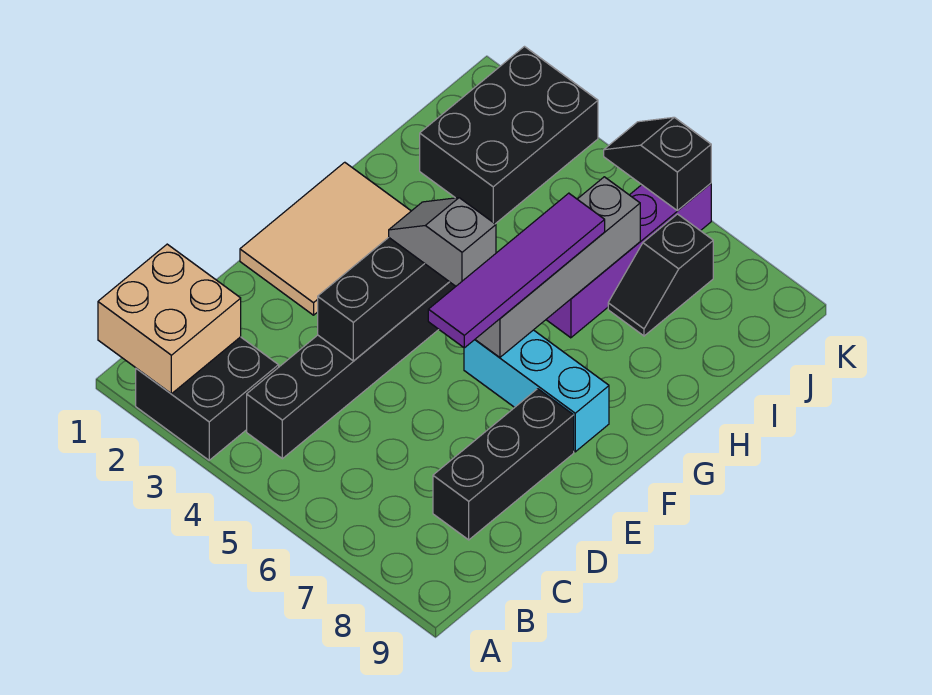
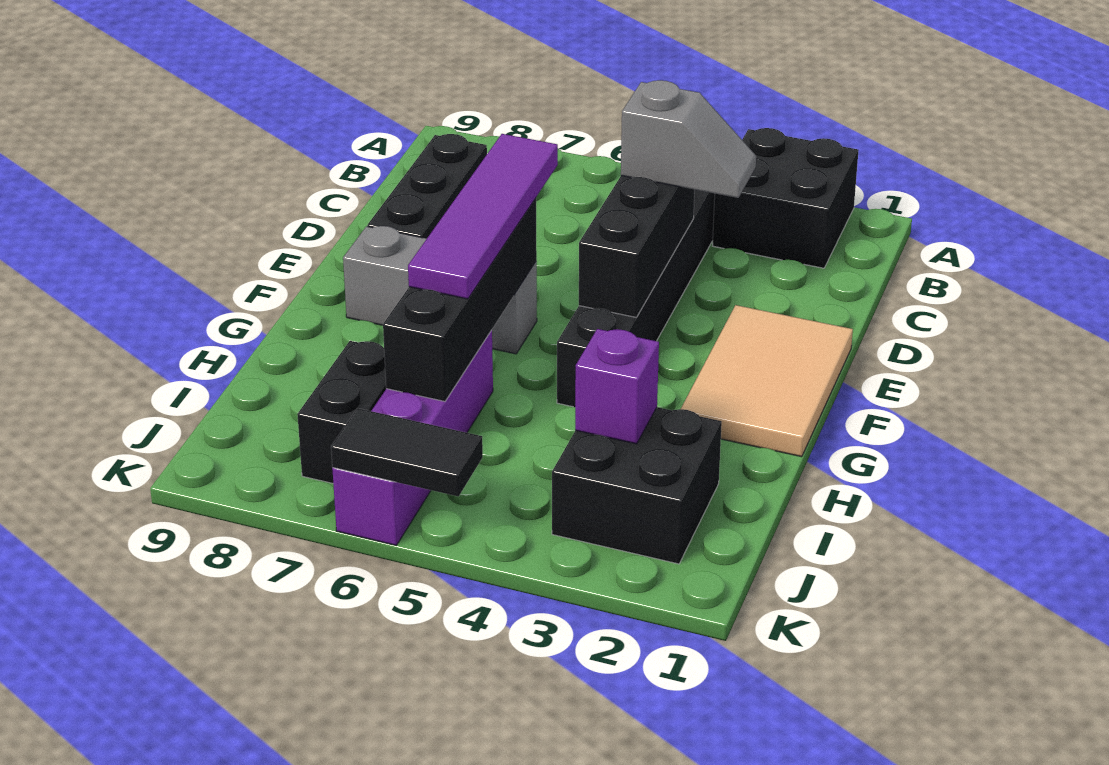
tan brick A1:B2 level 2 -> none
grey slope F4:F5 level 3 top 5 -> grey slope D3:D4 level 3 top 4
cyan brick F6:F8 level 1 -> grey brick F6:F8 level 1
grey brick F6:I6 level 2 -> black brick F6:I6 level 2
black brick I2:K3 level 1 -> black brick I2:J3 level 1
none -> purple brick I3 level 2
black slope I7:J7 level 1 top J -> black brick I7:J7 level 1
black slope K5:K6 level 2 top 6 -> black tile K5:K6 level 2

